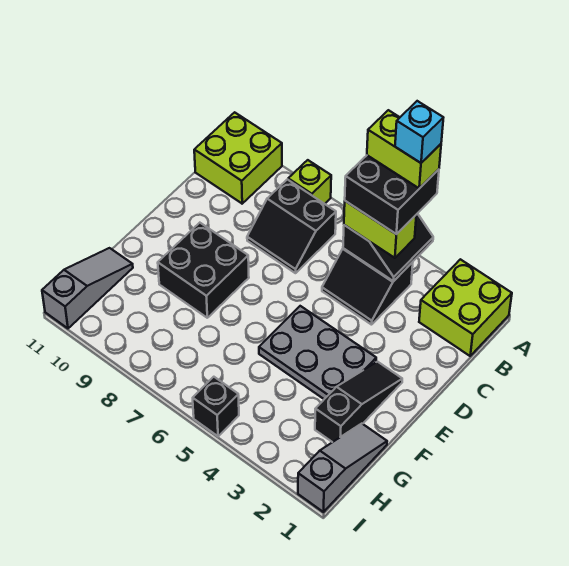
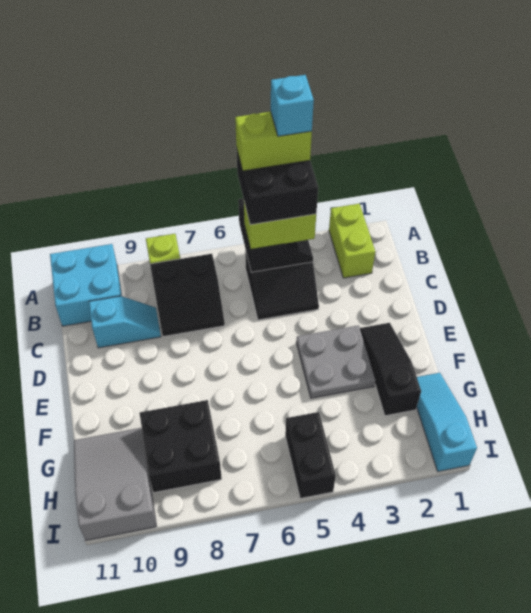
lime brick A1:B2 level 1 -> lime brick A2:B2 level 1
lime brick A10:B11 level 1 -> cyan brick A10:B11 level 1
none -> cyan slope C9:C10 level 1 top 10
grey plate E3:F5 level 1 -> grey plate E3:F4 level 1
black brick E8:F9 level 1 -> black brick G8:H9 level 1
grey slope G1:I1 level 1 top I -> cyan slope G1:I1 level 1 top I
grey slope G11:I11 level 1 top I -> grey slope G10:I11 level 1 top I
black brick I5 level 1 -> black brick H5:I5 level 1

